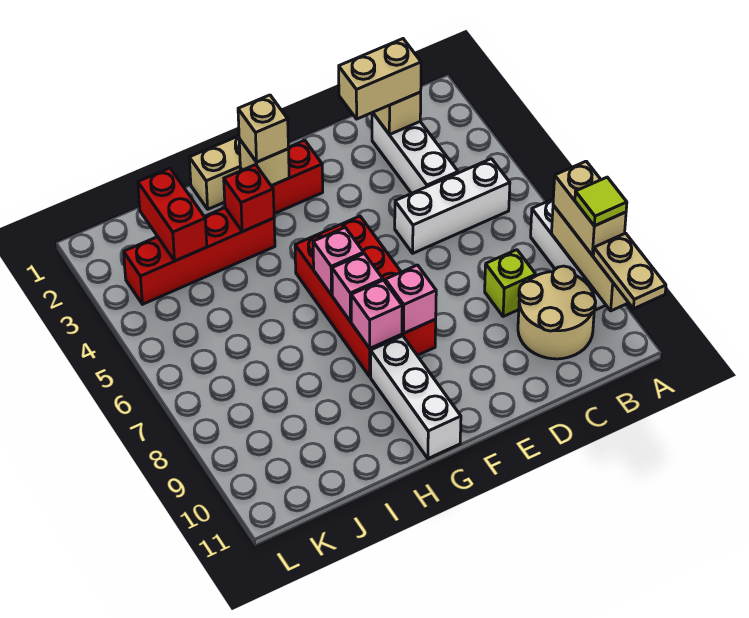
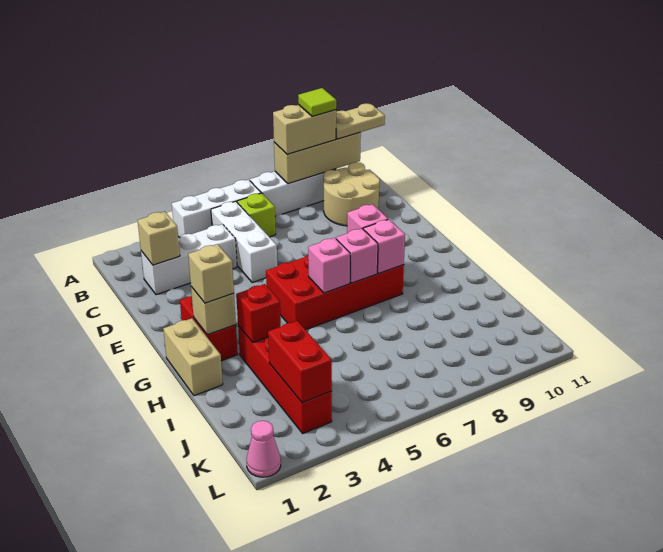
tan brick C2:D2 level 3 -> none
lime brick C8 level 1 -> lime brick B6 level 1
white brick G9:G11 level 1 -> white brick A4:A6 level 1
red brick J2:J3 level 2 -> red brick J3:K3 level 2
none -> pink cone L1 level 1

